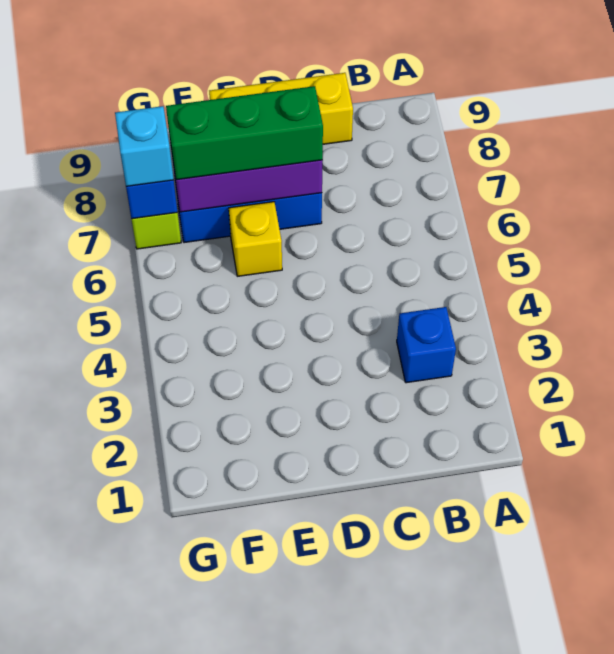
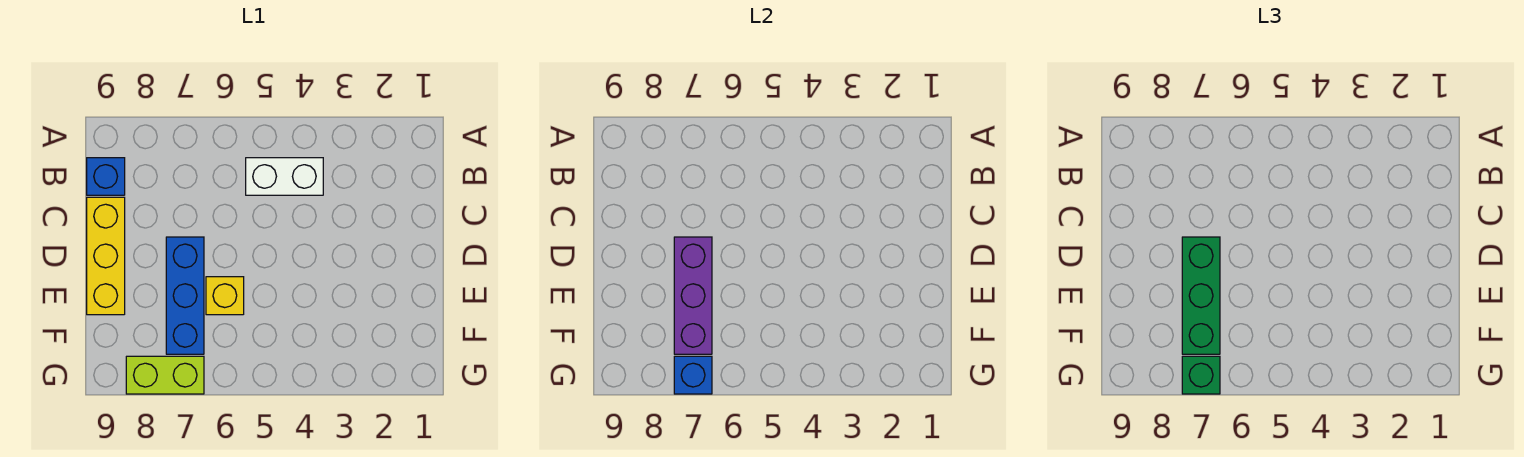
blue brick B3 level 1 -> blue brick B9 level 1
none -> white brick B4:B5 level 1
cyan brick G7 level 3 -> green brick G7 level 3

